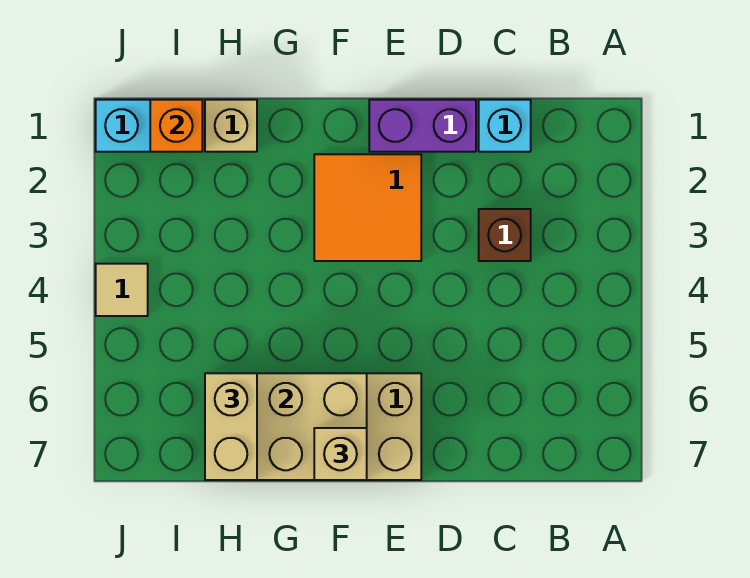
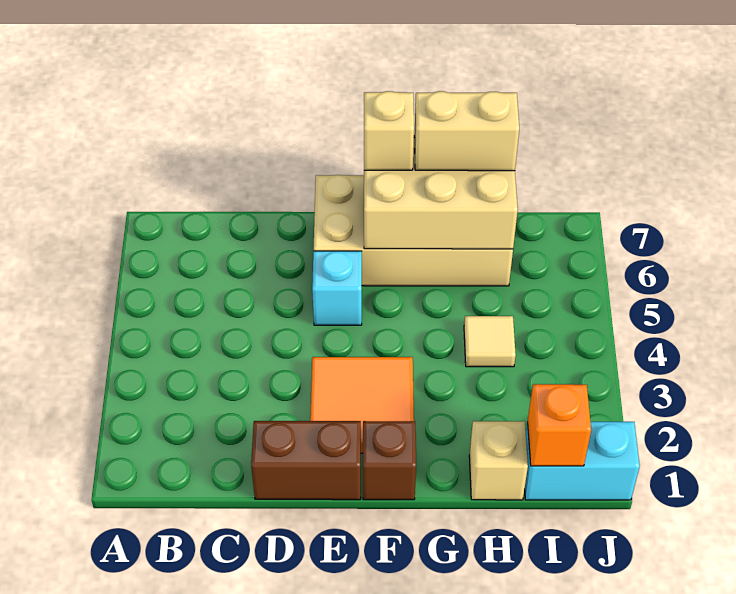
cyan brick C1 level 1 -> cyan brick E5 level 1
brown brick C3 level 1 -> brown brick F1 level 1
purple brick D1:E1 level 1 -> brown brick D1:E1 level 1
tan brick H6:H7 level 3 -> tan brick G7:H7 level 3
tan tile J4 level 1 -> tan tile H4 level 1

